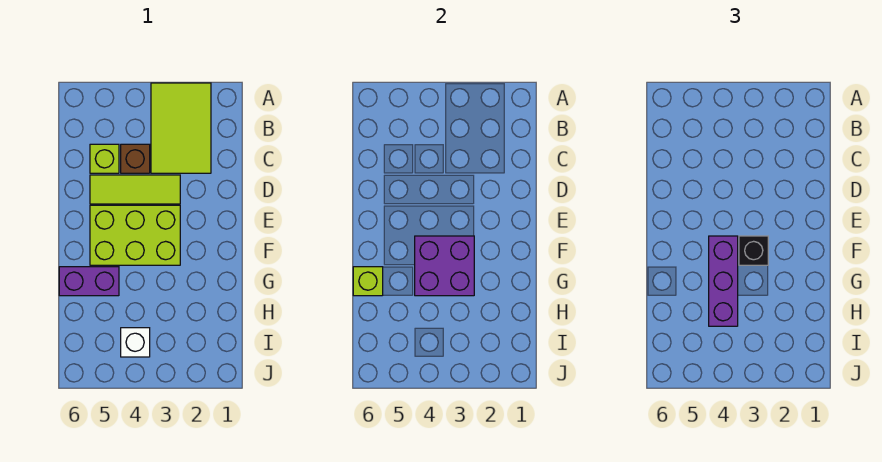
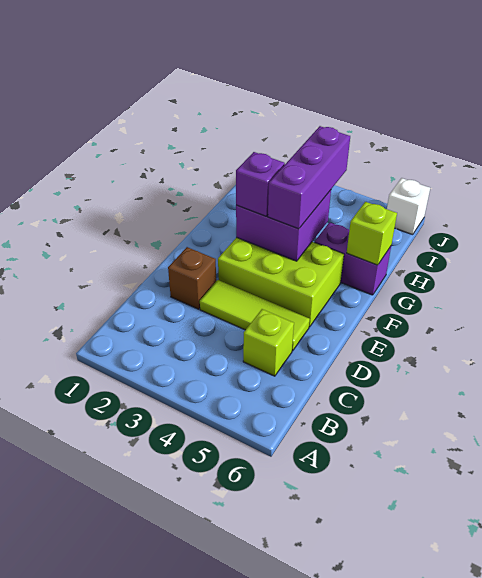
lime tile A2:C3 level 1 -> none
brown brick C4 level 1 -> brown brick D2 level 1
black brick F3 level 3 -> purple brick F3 level 3
white brick I4 level 1 -> white brick J6 level 1

